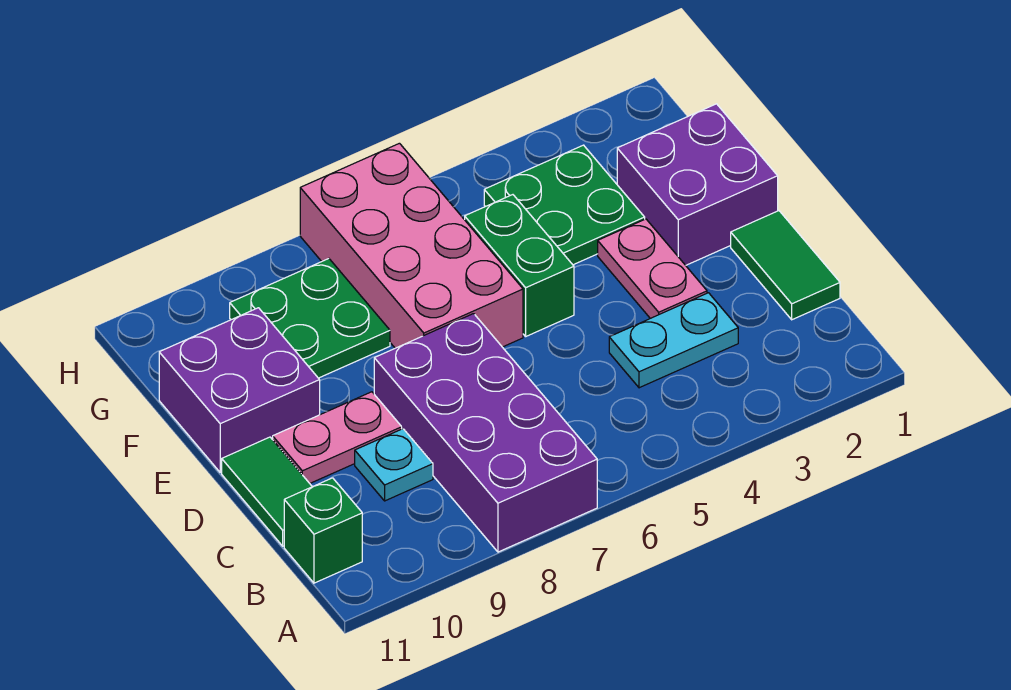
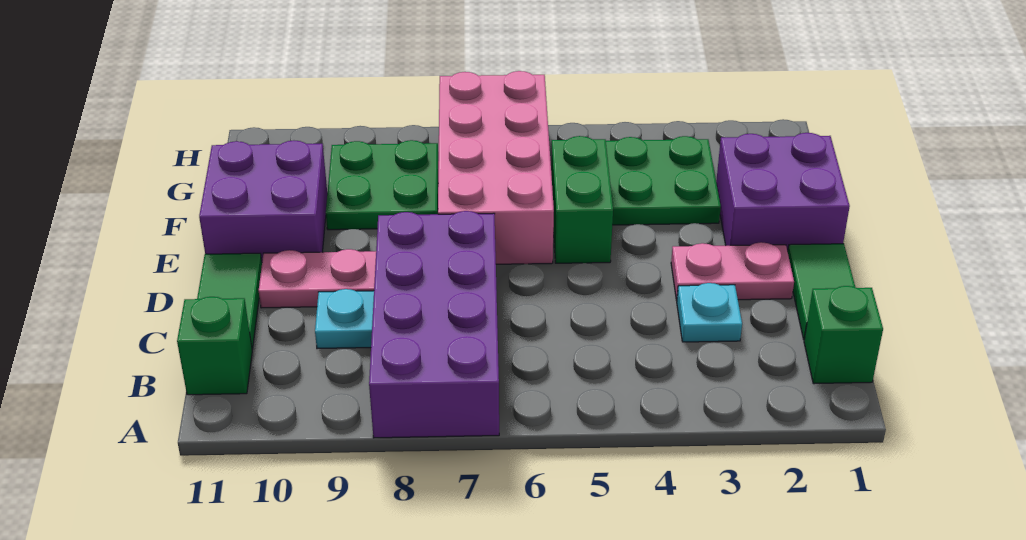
none -> green brick B1 level 1
cyan plate C3:C4 level 1 -> cyan plate C3 level 1
pink plate D3:E3 level 1 -> pink plate D2:D3 level 1

